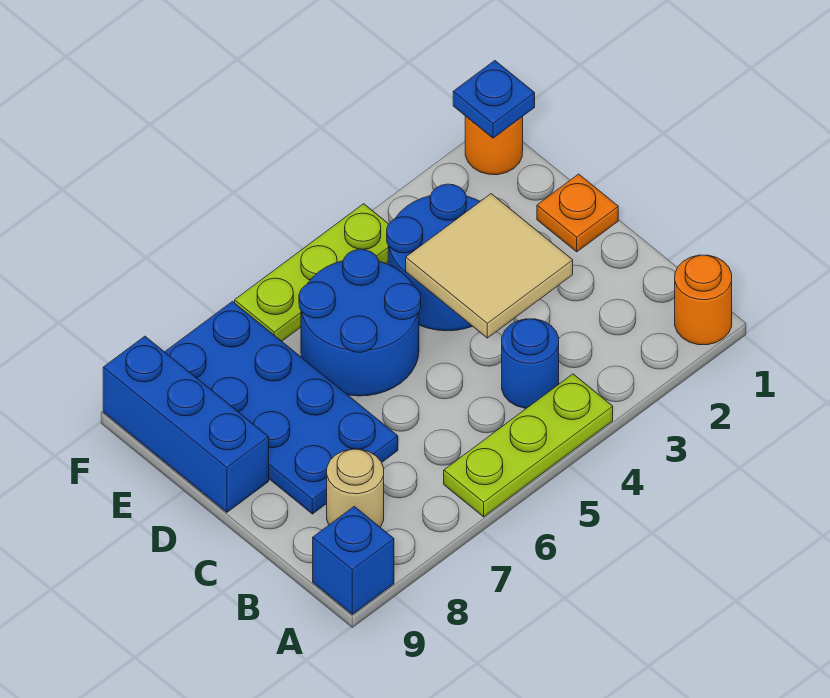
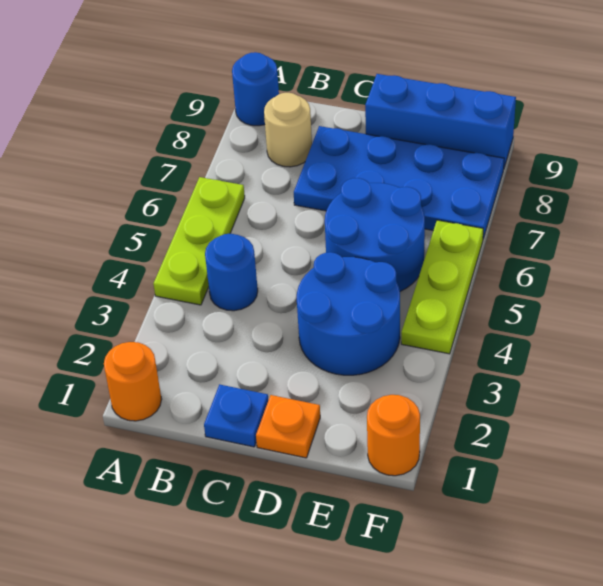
blue brick A9 level 1 -> blue round brick A9 level 1
tan tile C3:D4 level 2 -> none
blue plate F1 level 2 -> blue plate C1 level 1

